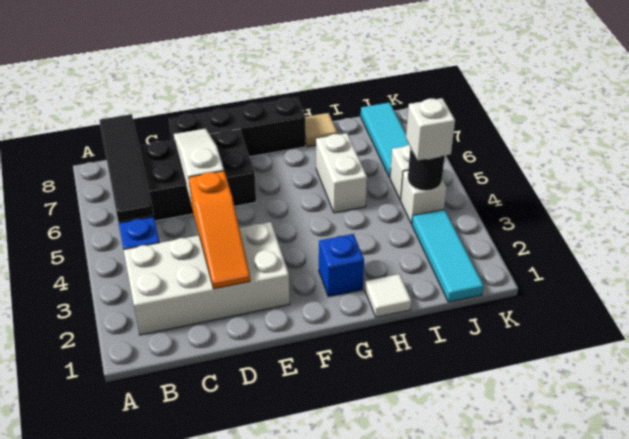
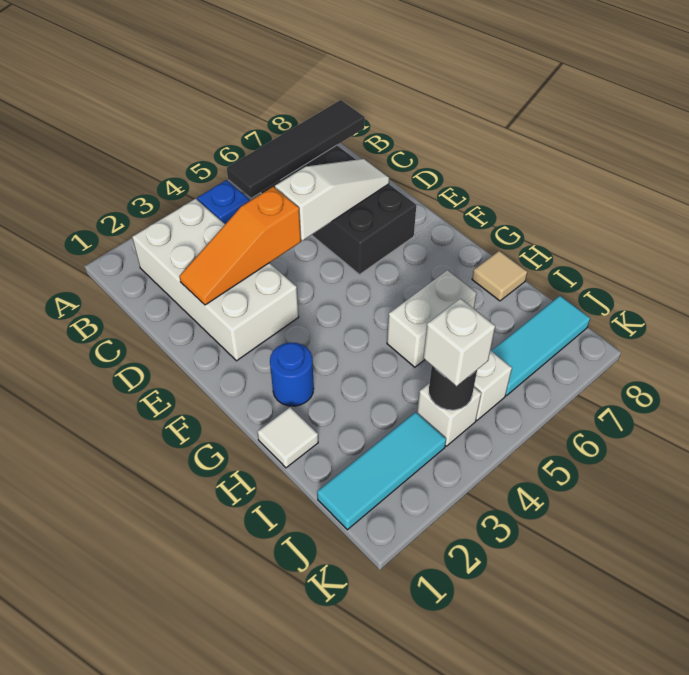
black brick D8:G8 level 1 -> none
blue brick G2 level 1 -> blue round brick G2 level 1

